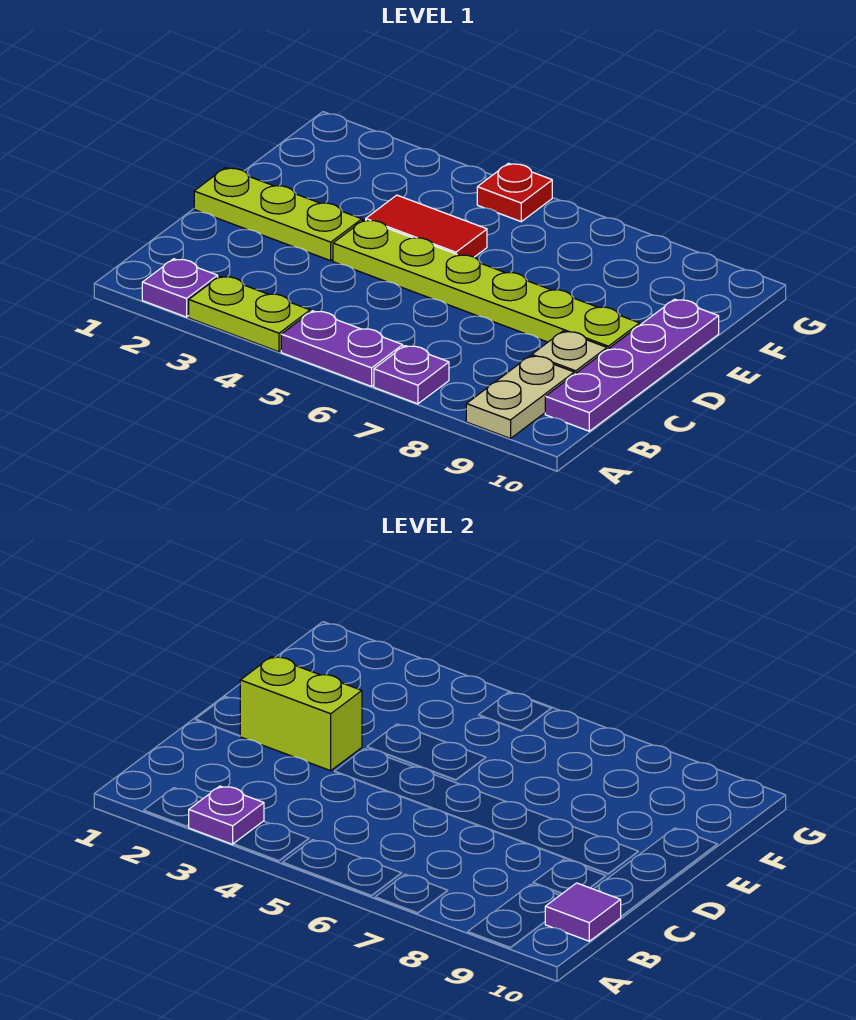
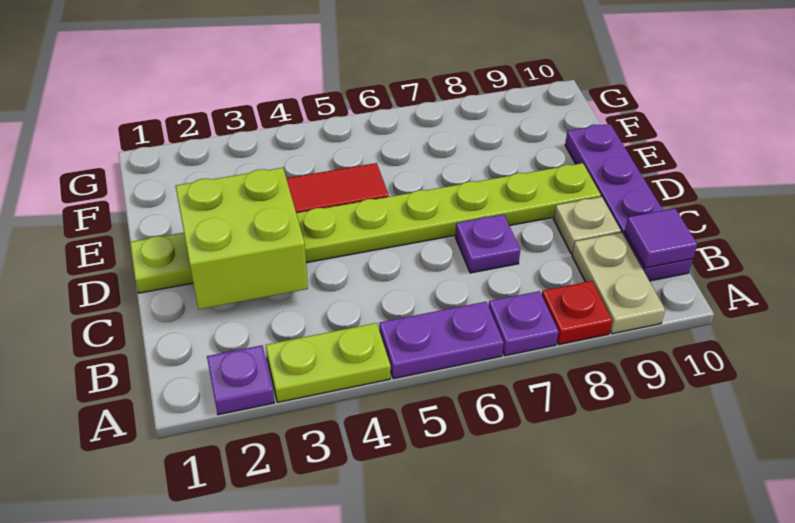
purple plate A3 level 2 -> purple plate C7 level 1
lime brick D2:D3 level 2 -> lime brick C2:D3 level 2
red plate G5 level 1 -> red plate A8 level 1

